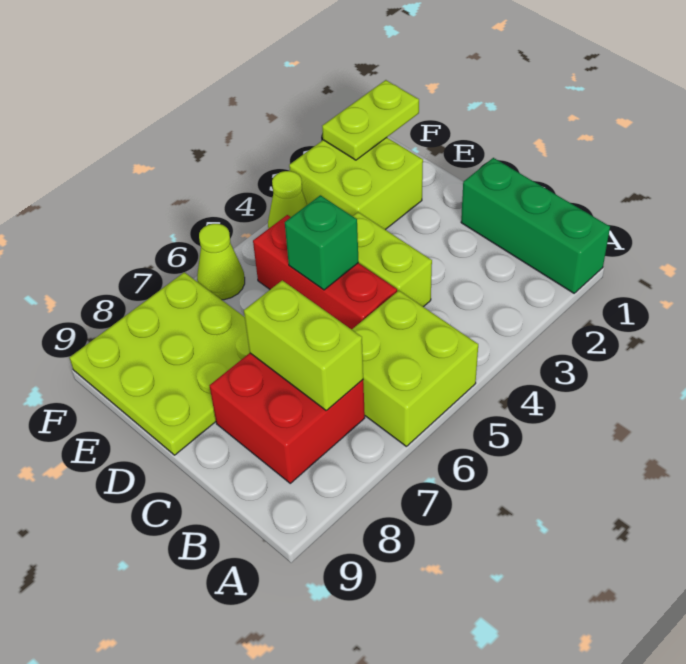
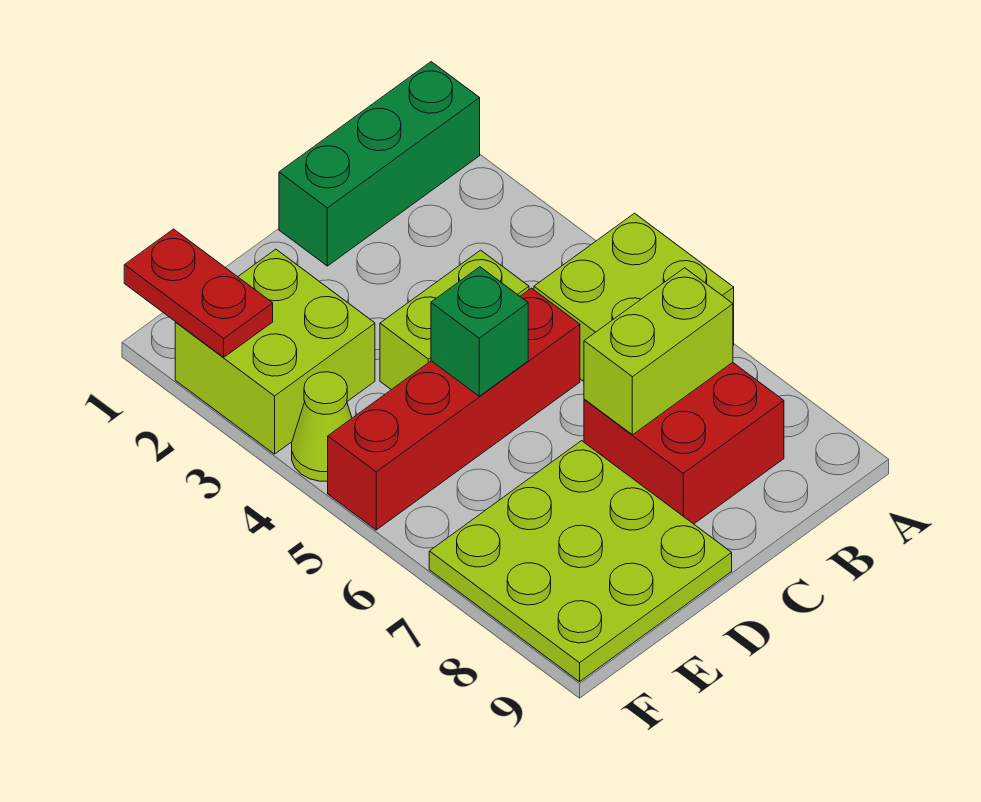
red brick C5:E5 level 1 -> red brick C5:F5 level 1
lime plate F1:F2 level 2 -> red plate F1:F2 level 2
lime cone F6 level 1 -> none

